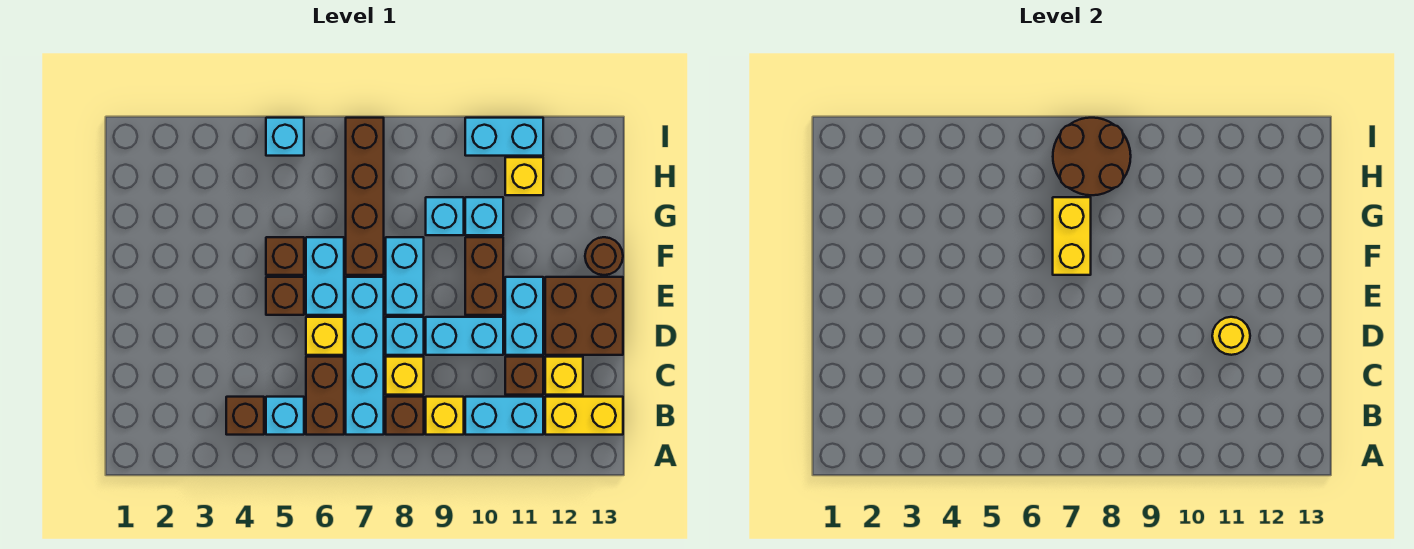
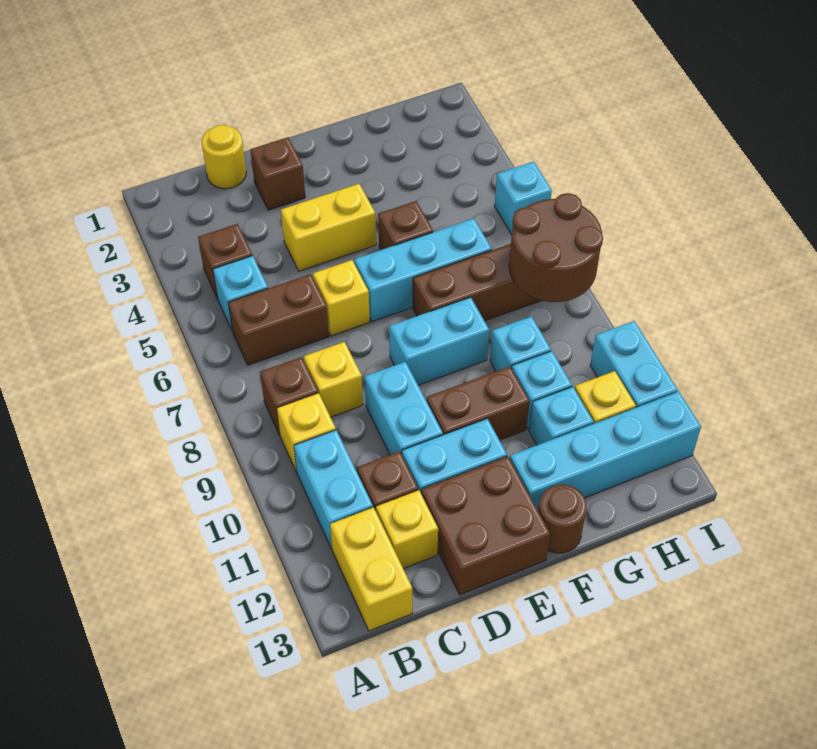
cyan brick B7:E7 level 1 -> cyan brick F12:I12 level 1
cyan brick D8 level 1 -> cyan brick G11 level 1
yellow round brick D11 level 2 -> yellow round brick C1 level 1
brown brick E5 level 1 -> brown brick D2 level 1
cyan brick E6:F6 level 1 -> cyan brick E6:G6 level 1
yellow brick F7:G7 level 2 -> yellow brick D4:E4 level 1

